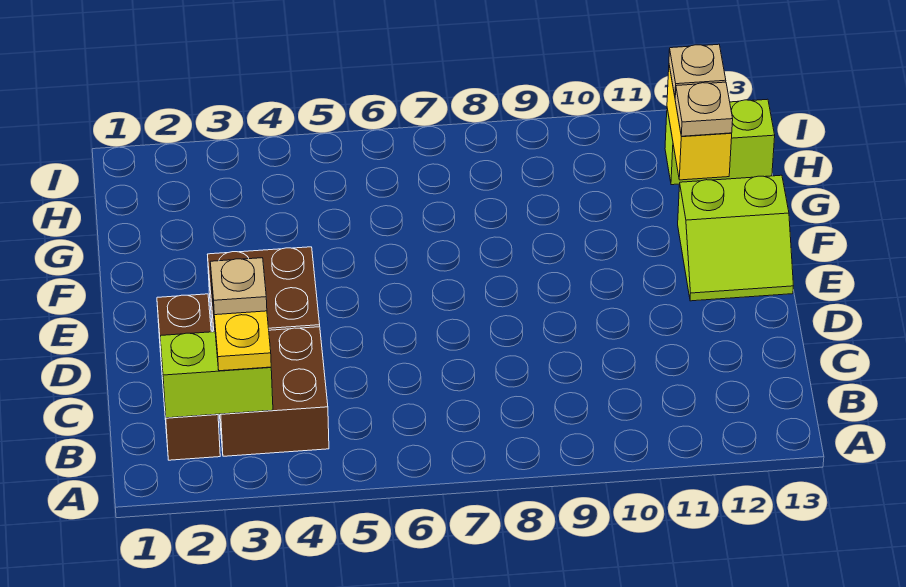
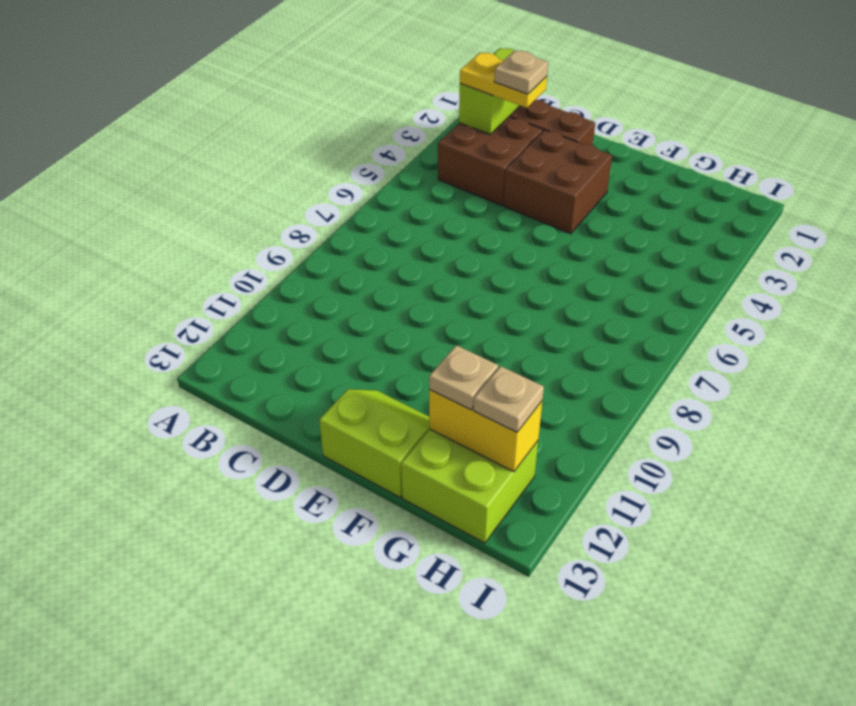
lime slope E12:F13 level 1 top F -> lime slope E12:F13 level 1 top 13
lime brick H12:H13 level 1 -> lime brick G12:H13 level 1

